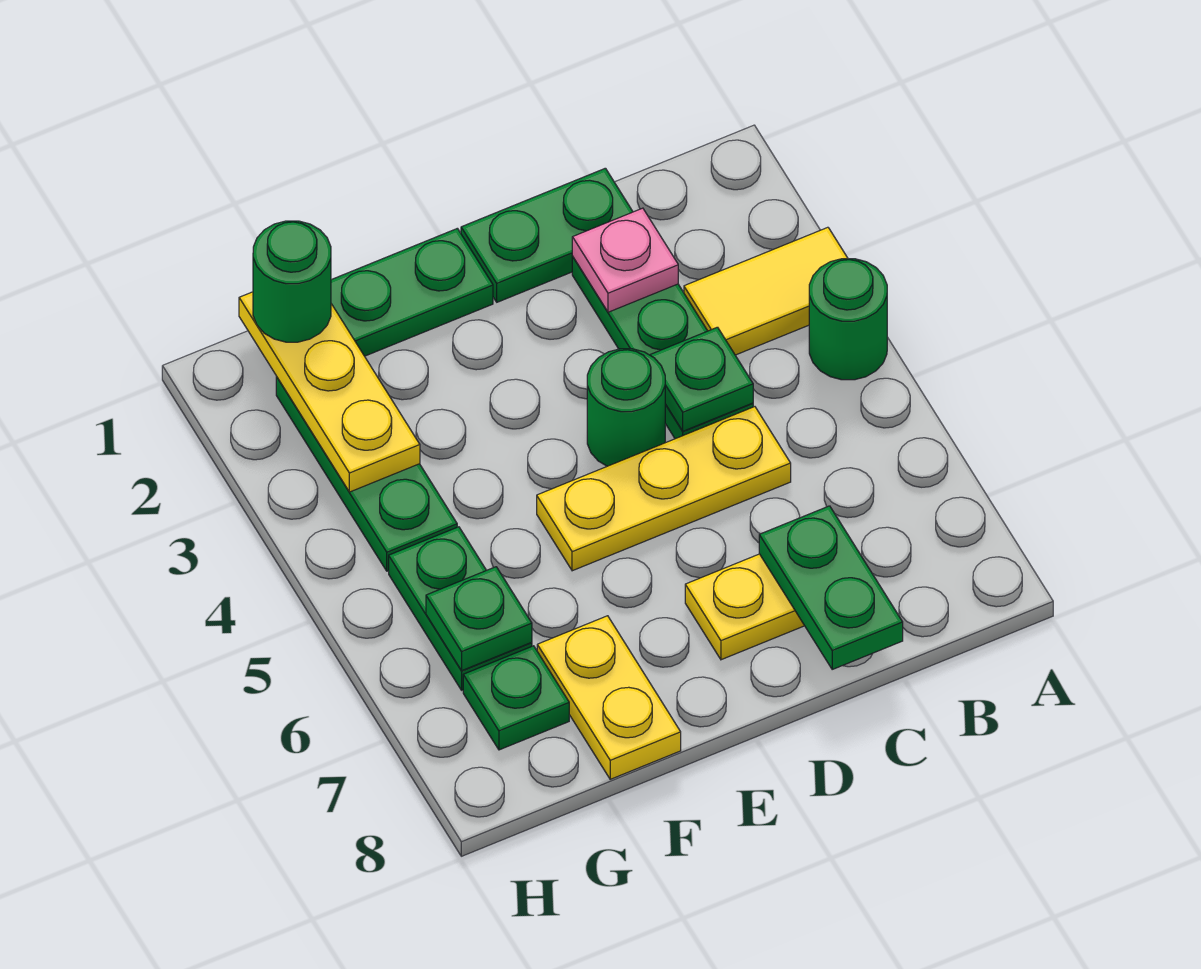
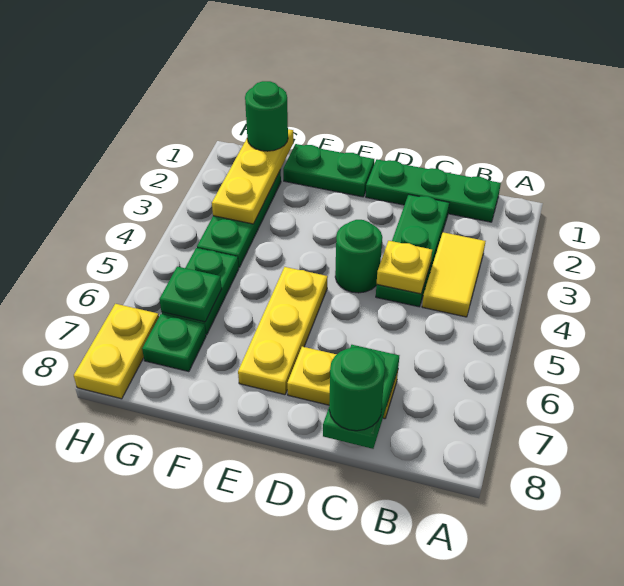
yellow tile A3:B3 level 1 -> yellow tile B3:B4 level 1
green round brick A4 level 1 -> green round brick C8 level 3
green plate C1:D1 level 1 -> green plate B1:D1 level 1
pink plate C2 level 2 -> none
green plate C4 level 2 -> yellow plate C4 level 2
yellow plate C5:E5 level 1 -> yellow plate E5:E7 level 1
yellow plate F7:F8 level 1 -> yellow plate H7:H8 level 1

